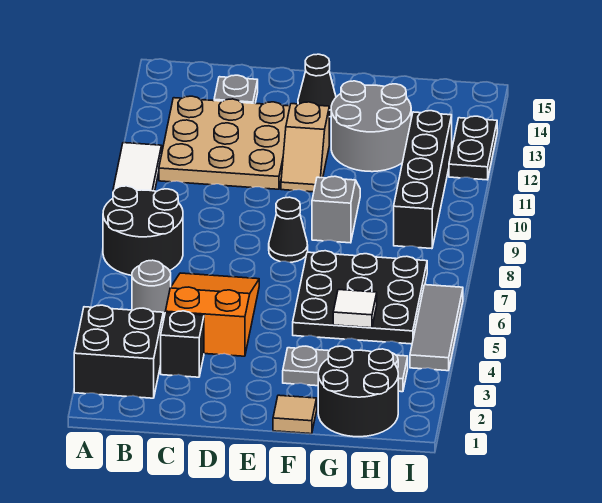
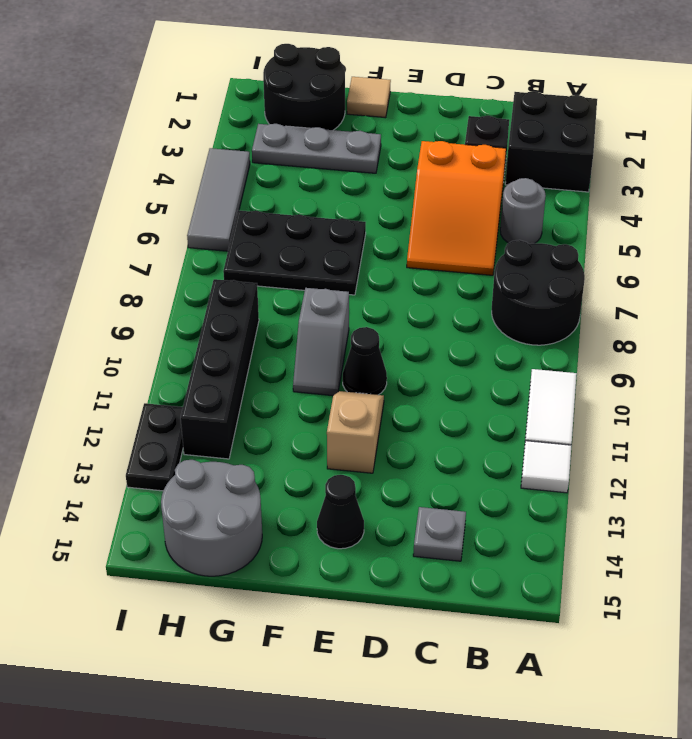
tan plate B11:D13 level 1 -> none
black cone E8 level 1 -> black cone E10 level 1
black plate F5:H7 level 1 -> black plate F6:H7 level 1
grey round brick F12:G13 level 1 -> grey round brick G14:H15 level 1
white tile G5 level 2 -> white tile A12 level 1

